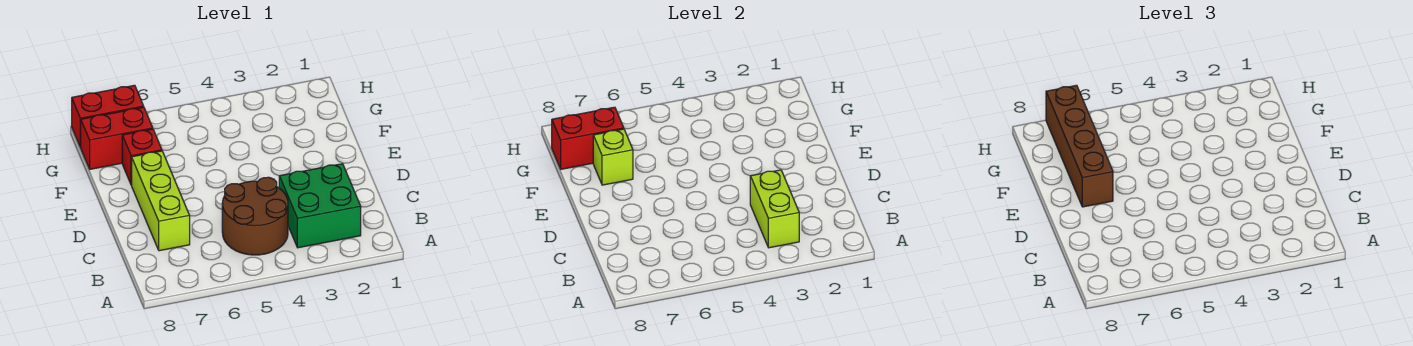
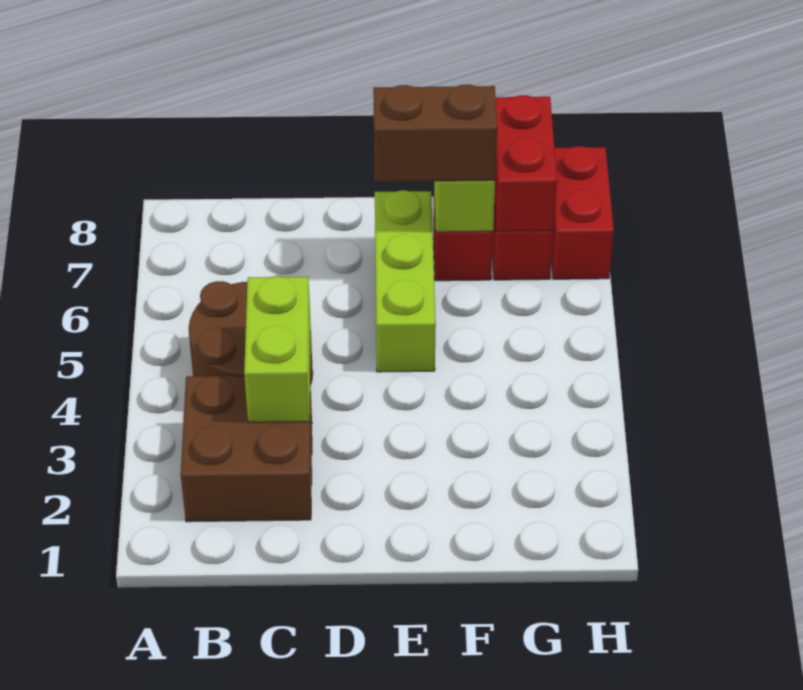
green brick B2:C3 level 1 -> brown brick B2:C3 level 1
lime brick B3:C3 level 2 -> lime brick C3:C4 level 2
lime brick C7:E7 level 1 -> lime brick E5:E7 level 1
brown brick E7:H7 level 3 -> brown brick E7:F7 level 3

